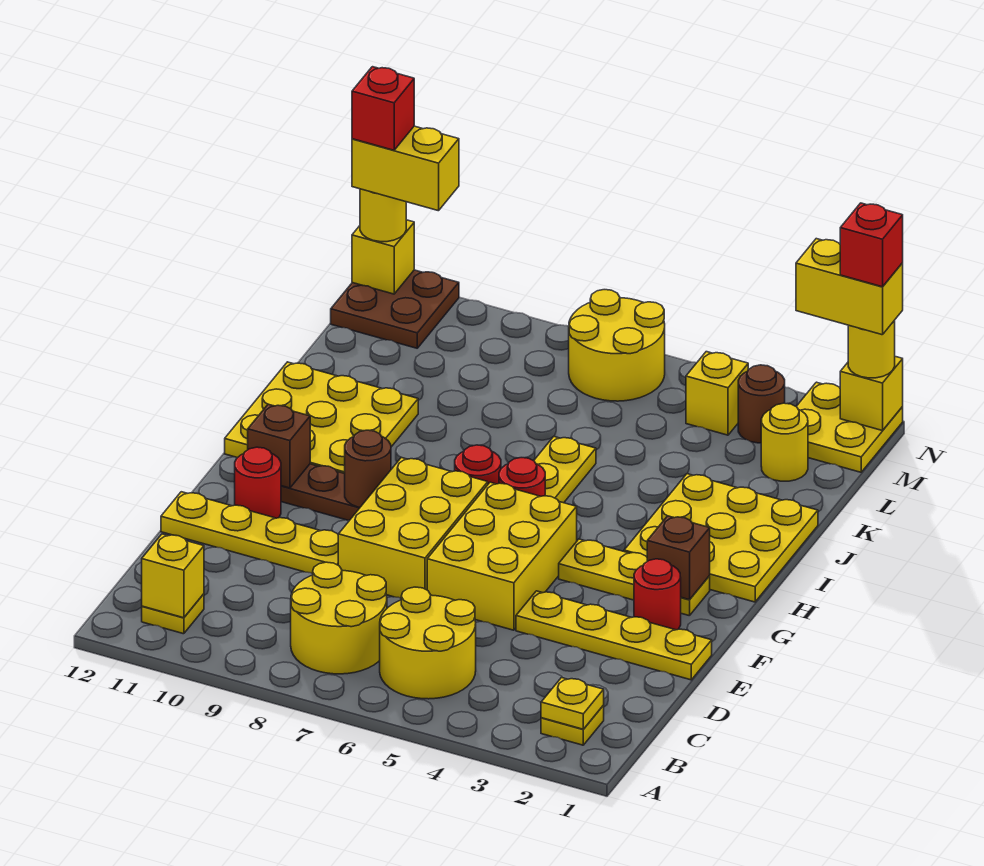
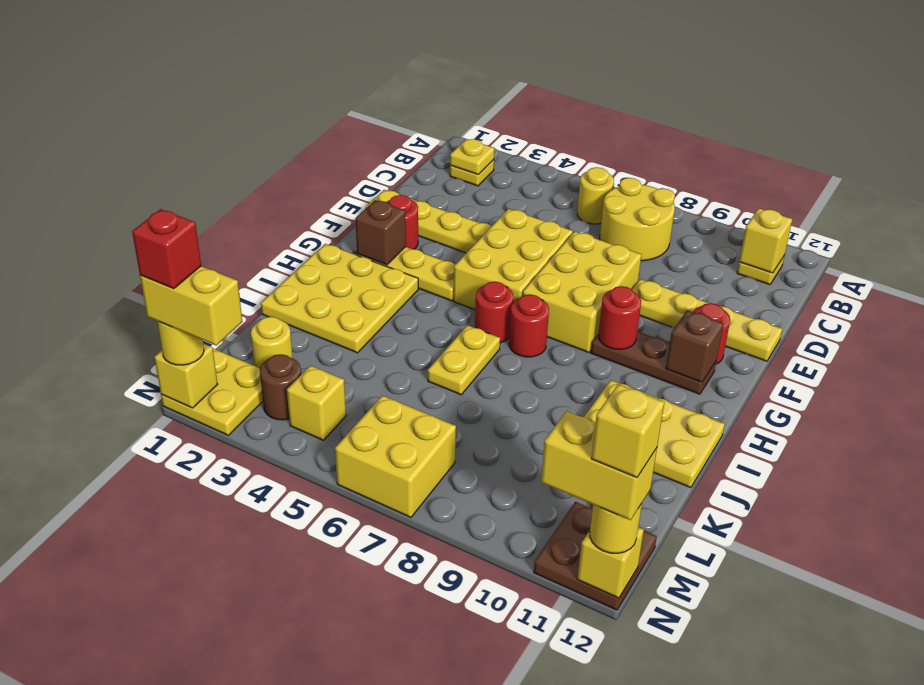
yellow round brick B5:C6 level 1 -> yellow round brick B6 level 1
brown round brick G9 level 2 -> red round brick G9 level 2
yellow plate H10:J12 level 1 -> yellow plate I10:J12 level 1
yellow round brick M6:N7 level 1 -> yellow brick M6:N7 level 1
red brick N12 level 5 -> yellow brick N12 level 5

